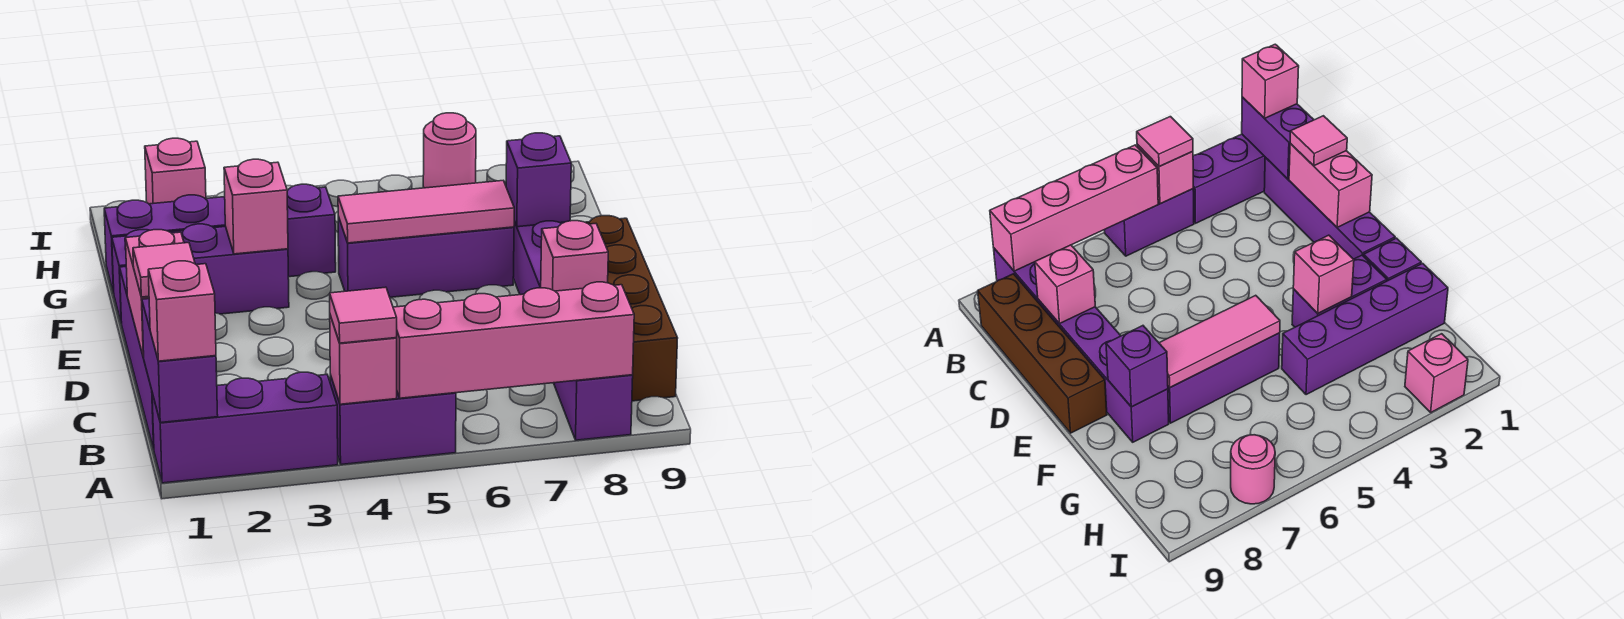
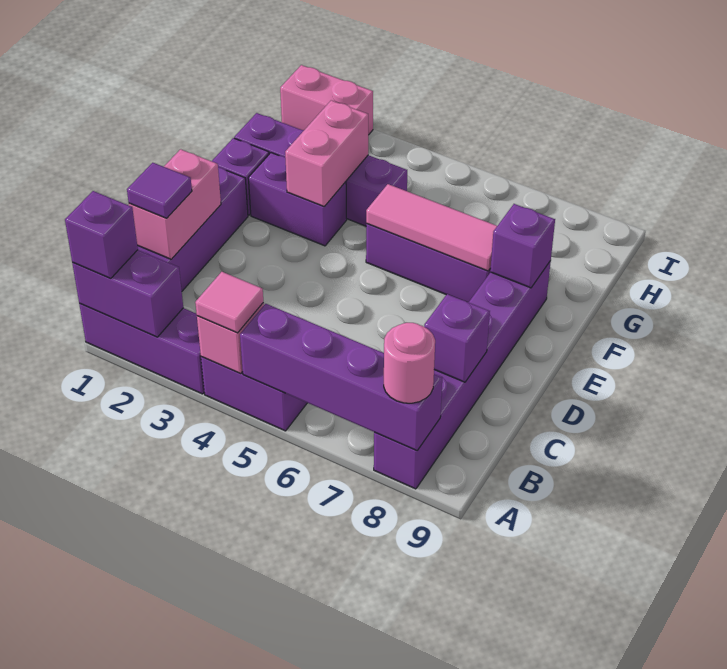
purple brick A1:B1 level 2 -> purple brick A1:A2 level 2
pink brick A1 level 3 -> purple brick A1 level 3
pink brick A5:A8 level 2 -> purple brick A5:A8 level 2
brown brick B9:E9 level 1 -> none
pink tile C1 level 3 -> purple tile C1 level 3
pink brick C8 level 2 -> purple brick C8 level 2
pink brick F3 level 2 -> pink brick F3:G3 level 2
pink brick I2 level 1 -> pink brick I1:I2 level 1
pink round brick I7 level 1 -> pink round brick A8 level 3

